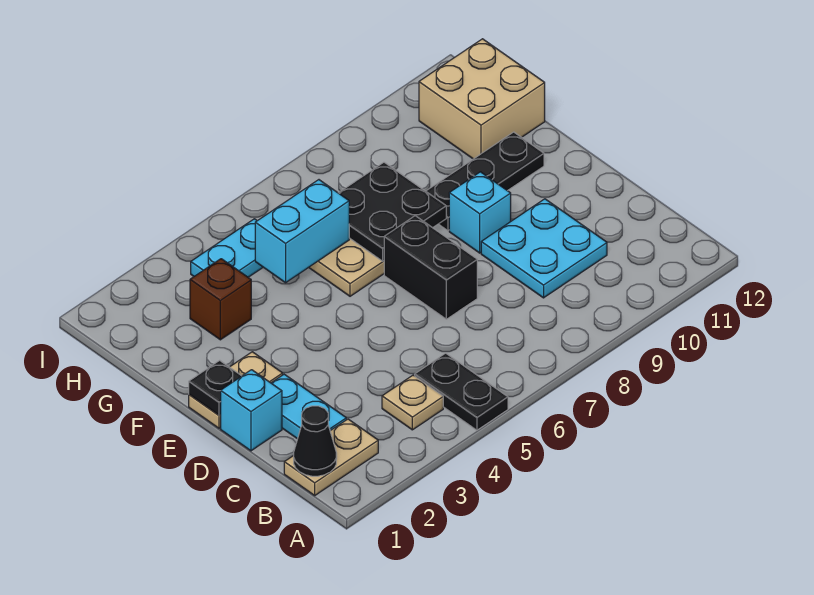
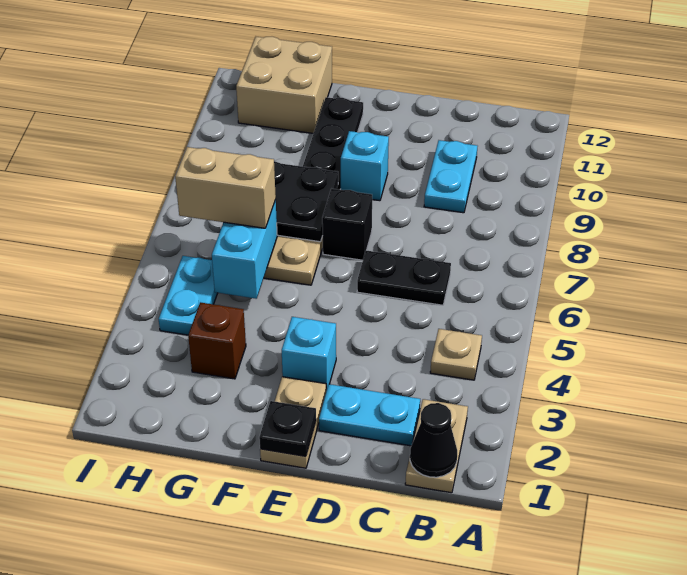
black plate A5:B5 level 1 -> black plate C6:D6 level 1
cyan plate C9:D10 level 1 -> cyan plate C9:C10 level 1
cyan brick D1 level 1 -> cyan brick E3 level 1
black brick D7:E7 level 1 -> black brick E7 level 1
none -> tan brick G6:H6 level 3

